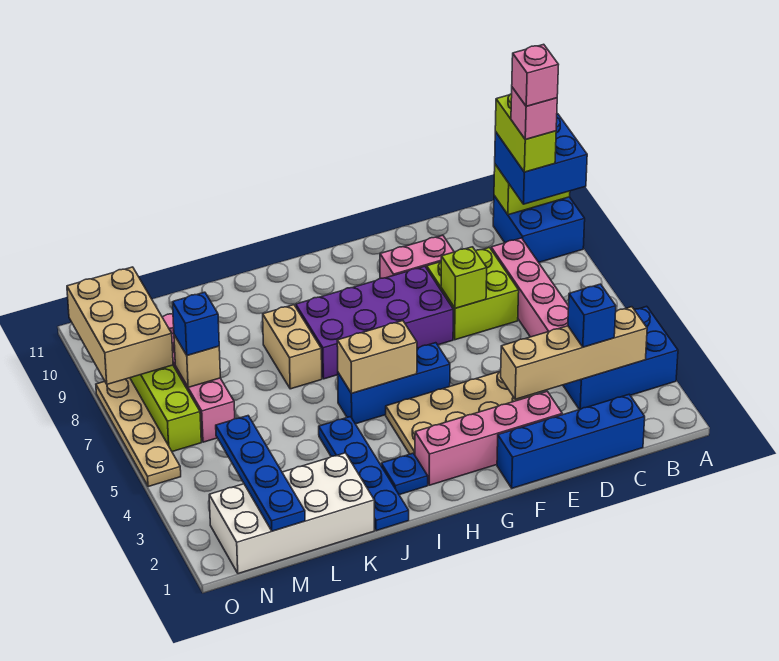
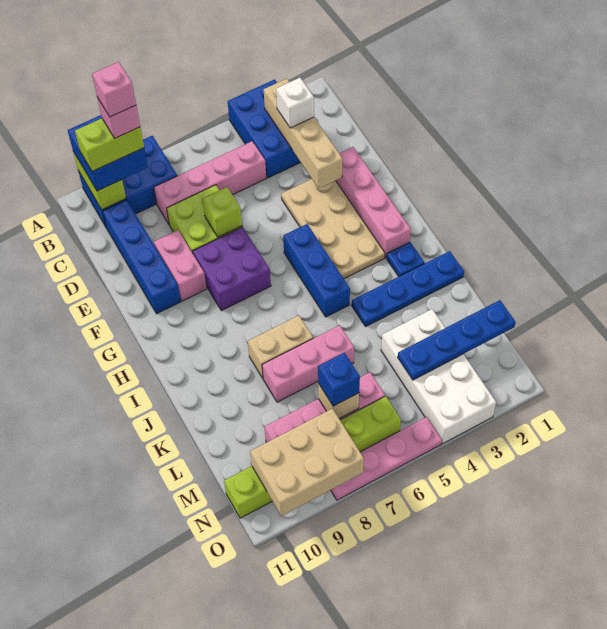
blue brick A9:B10 level 1 -> blue brick A8:B10 level 1
blue brick C1:F1 level 1 -> blue brick C10:F10 level 1
blue brick C3 level 3 -> white brick C3 level 3
purple brick F7:I8 level 1 -> purple brick F7:G8 level 1
tan brick H5:I5 level 2 -> none
white brick K1:N2 level 1 -> white brick L3:O4 level 1
none -> pink brick K6:K8 level 1
tan plate O5:O8 level 1 -> pink plate O5:O8 level 1

